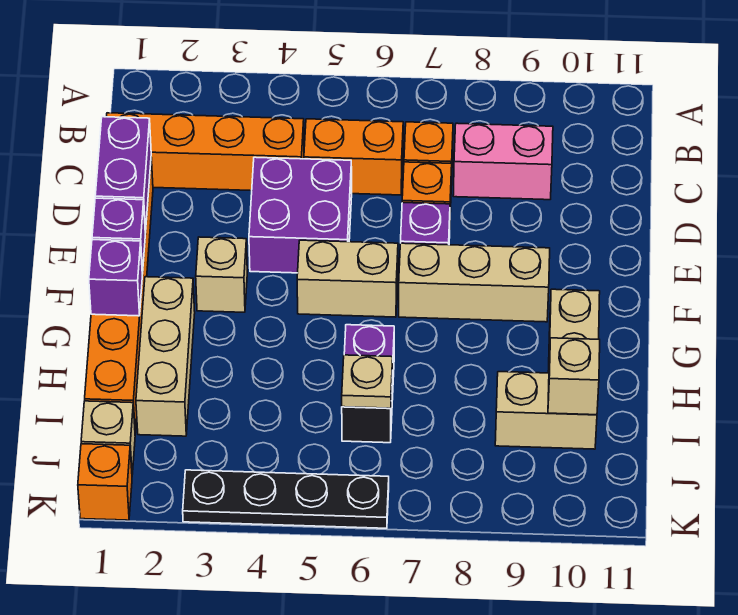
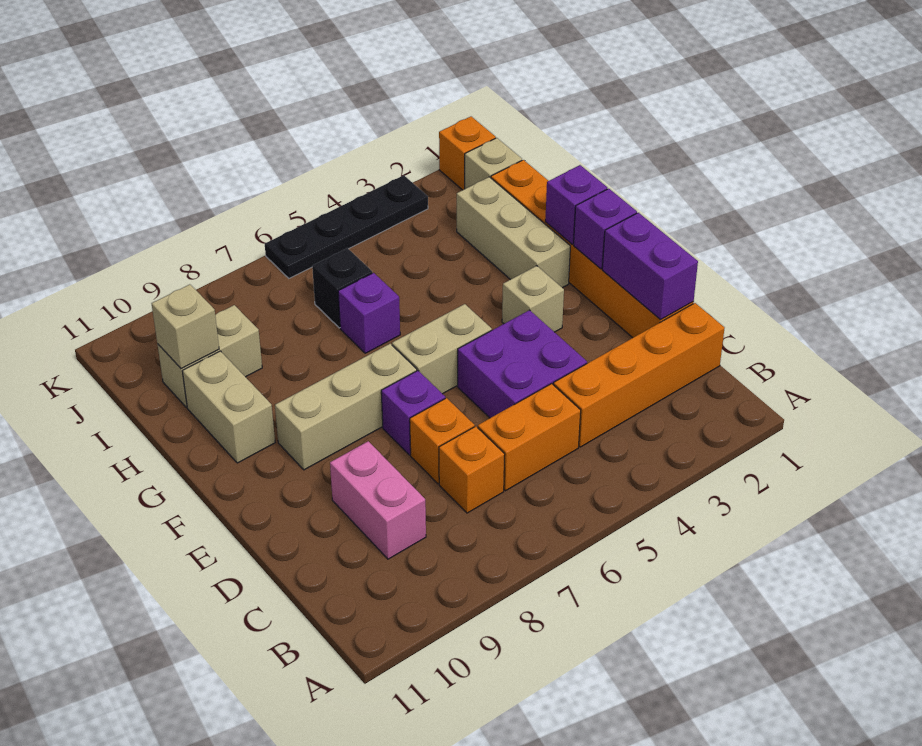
pink brick C8:C9 level 1 -> pink brick C9:D9 level 1
tan plate I6 level 2 -> none

